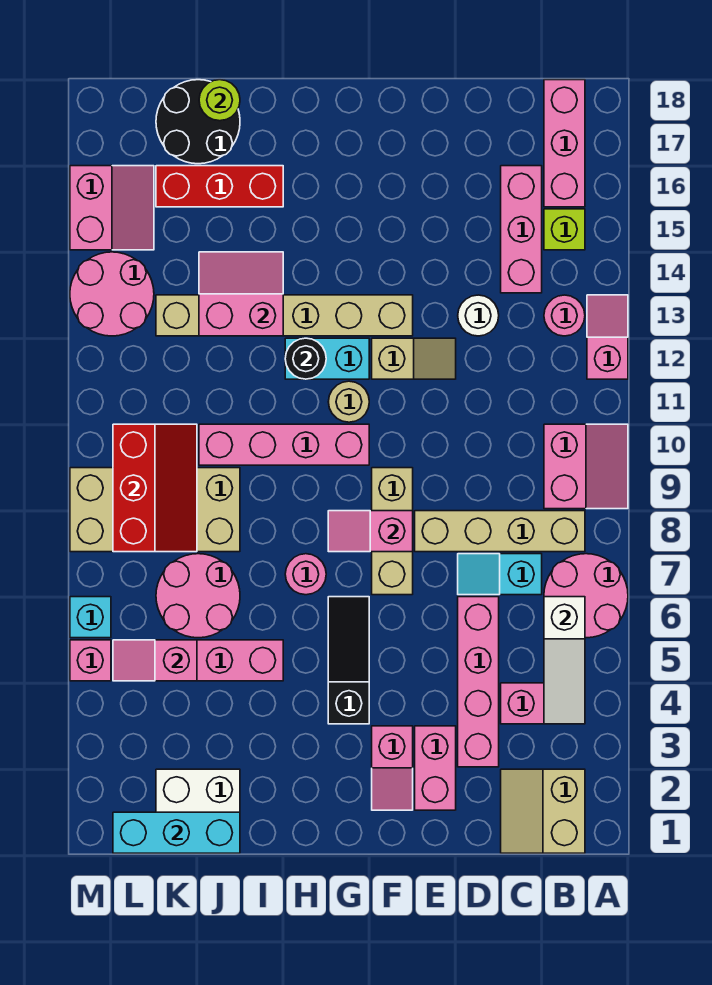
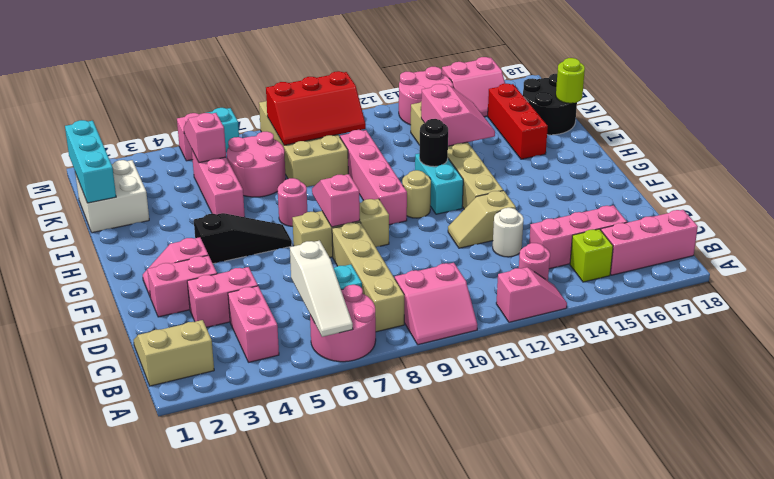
white slope B4:B6 level 2 top 6 -> white slope A6:C6 level 2 top C
pink brick D3:D6 level 1 -> pink brick D3:D4 level 1
tan slope E12:F12 level 1 top F -> tan slope E12:E13 level 1 top 13

